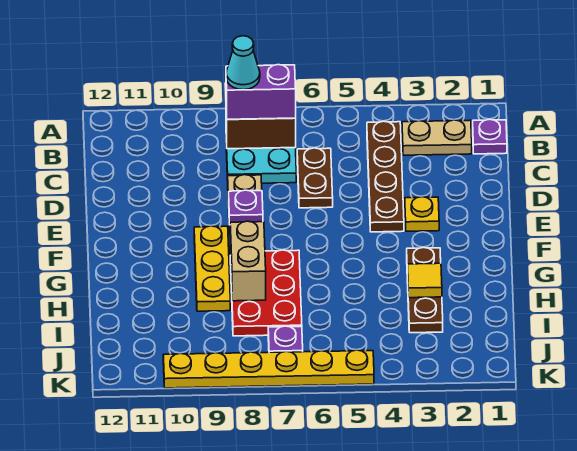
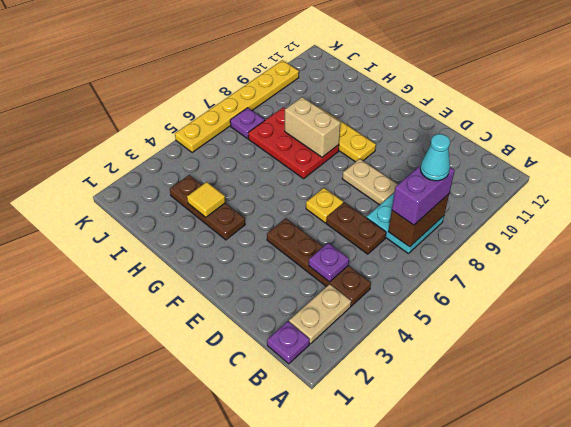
yellow plate E3 level 1 -> yellow plate E6 level 1
purple plate E8 level 2 -> purple plate C4 level 2

